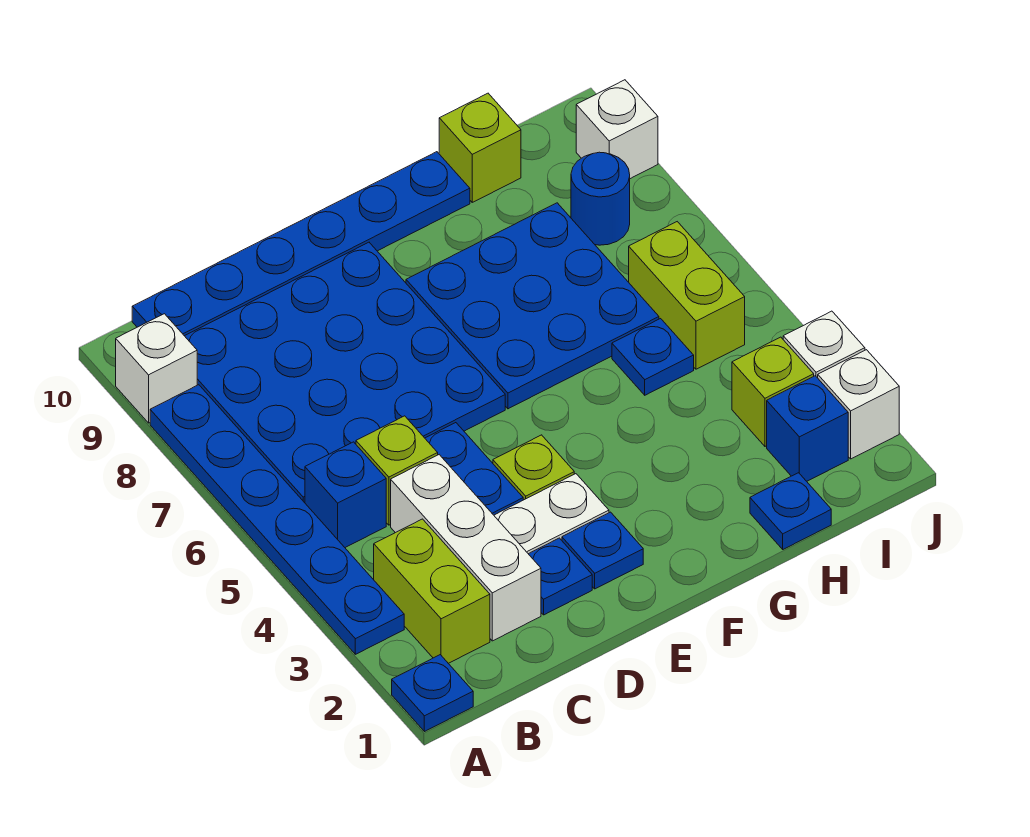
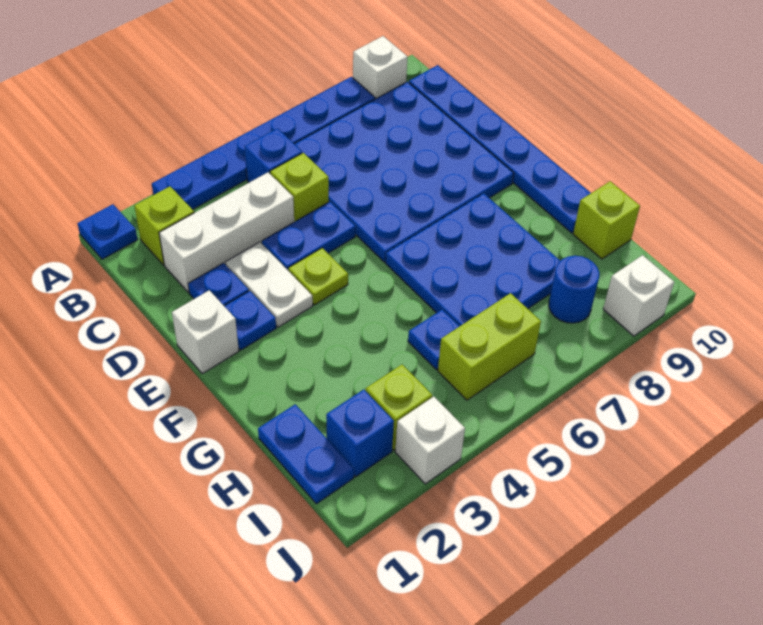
lime brick B2:B3 level 1 -> lime brick B2 level 1
blue plate H1 level 1 -> blue plate H1:I1 level 1
white brick J2 level 1 -> white brick E1 level 1

